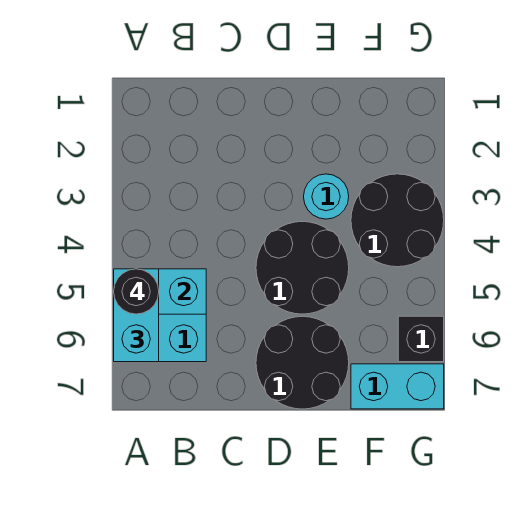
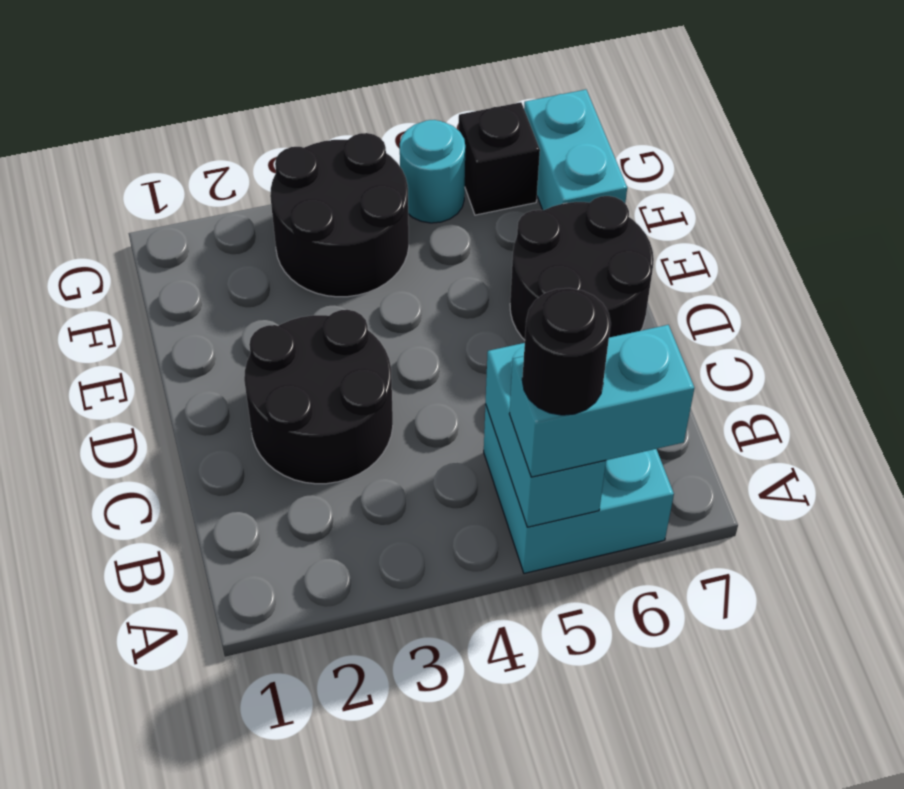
black round brick D4:E5 level 1 -> black round brick C2:D3 level 1
cyan round brick E3 level 1 -> cyan round brick G5 level 1

